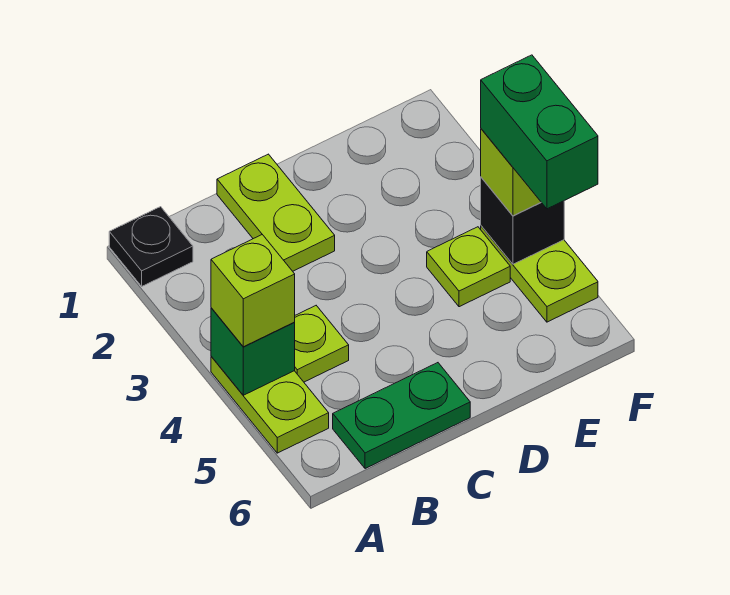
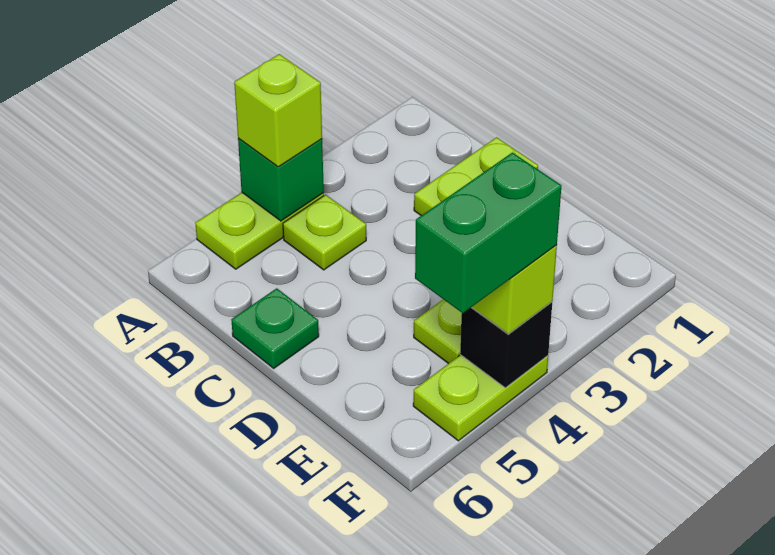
black plate A1 level 1 -> none
green plate B6:C6 level 1 -> green plate C6 level 1

